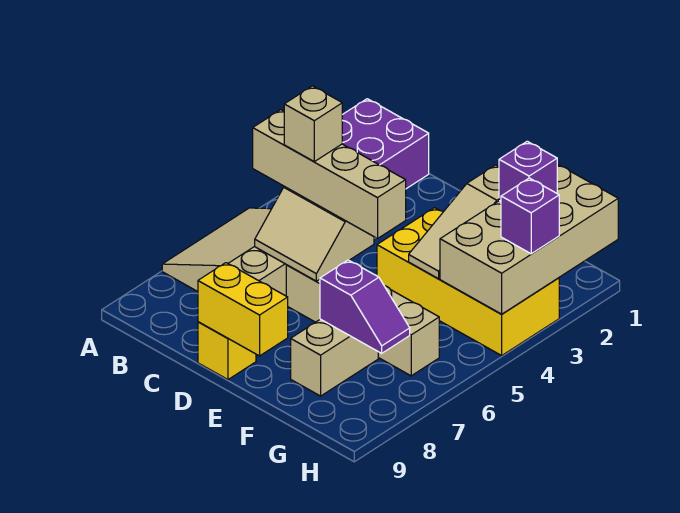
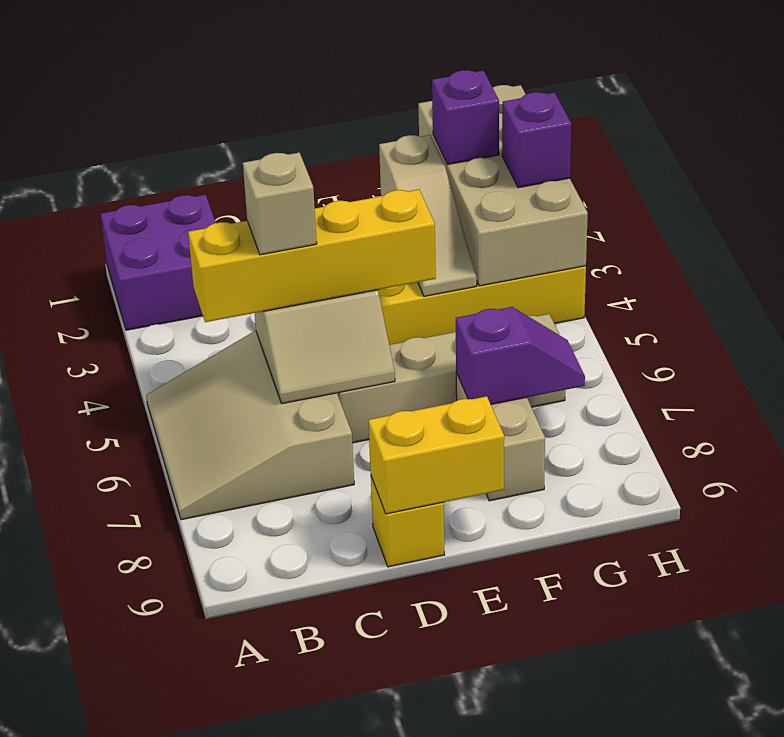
tan brick B5:E5 level 3 -> yellow brick B5:E5 level 3

